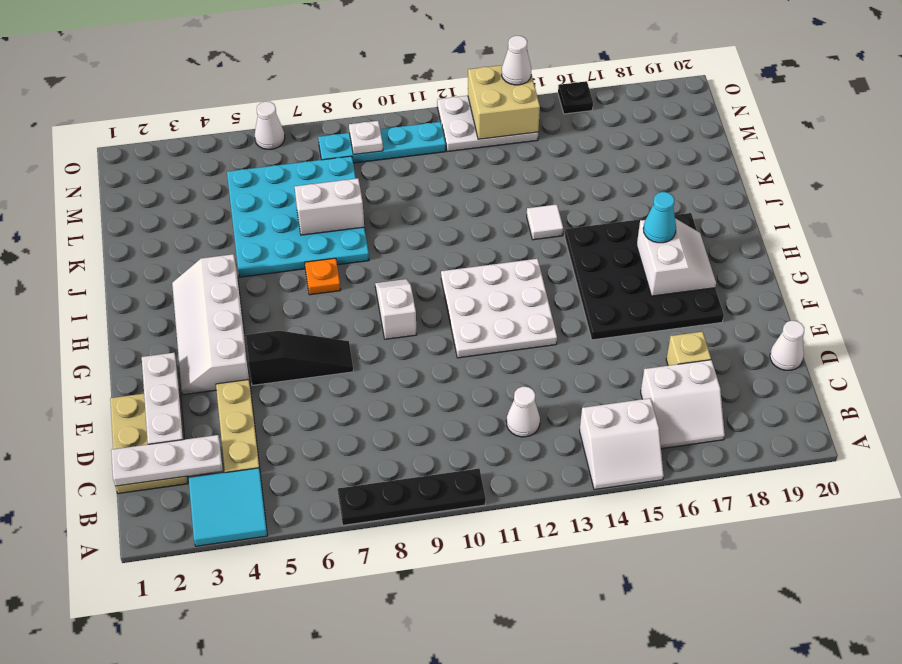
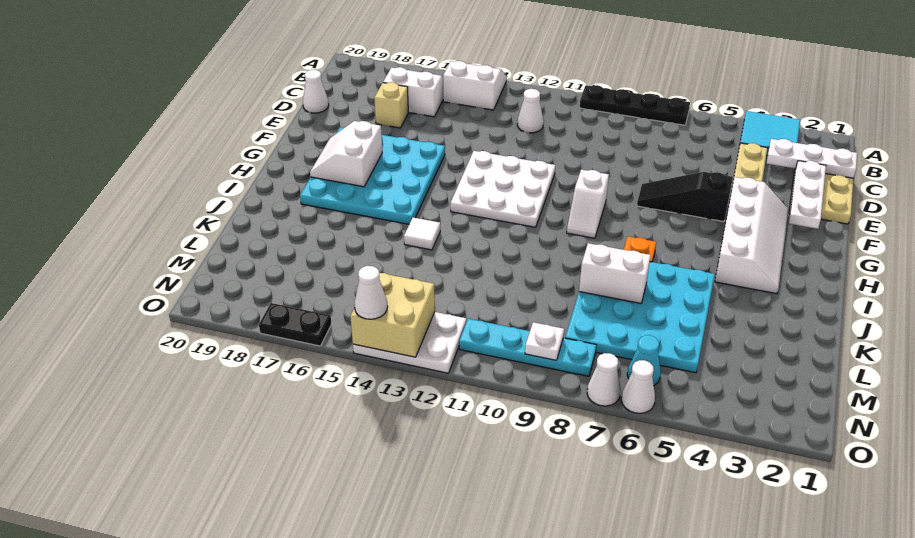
black plate F15:I18 level 1 -> cyan plate F15:I18 level 1
cyan cone H17 level 3 -> cyan cone N6 level 1
none -> white cone O7 level 1
black plate O16 level 1 -> black plate O16:O17 level 1

